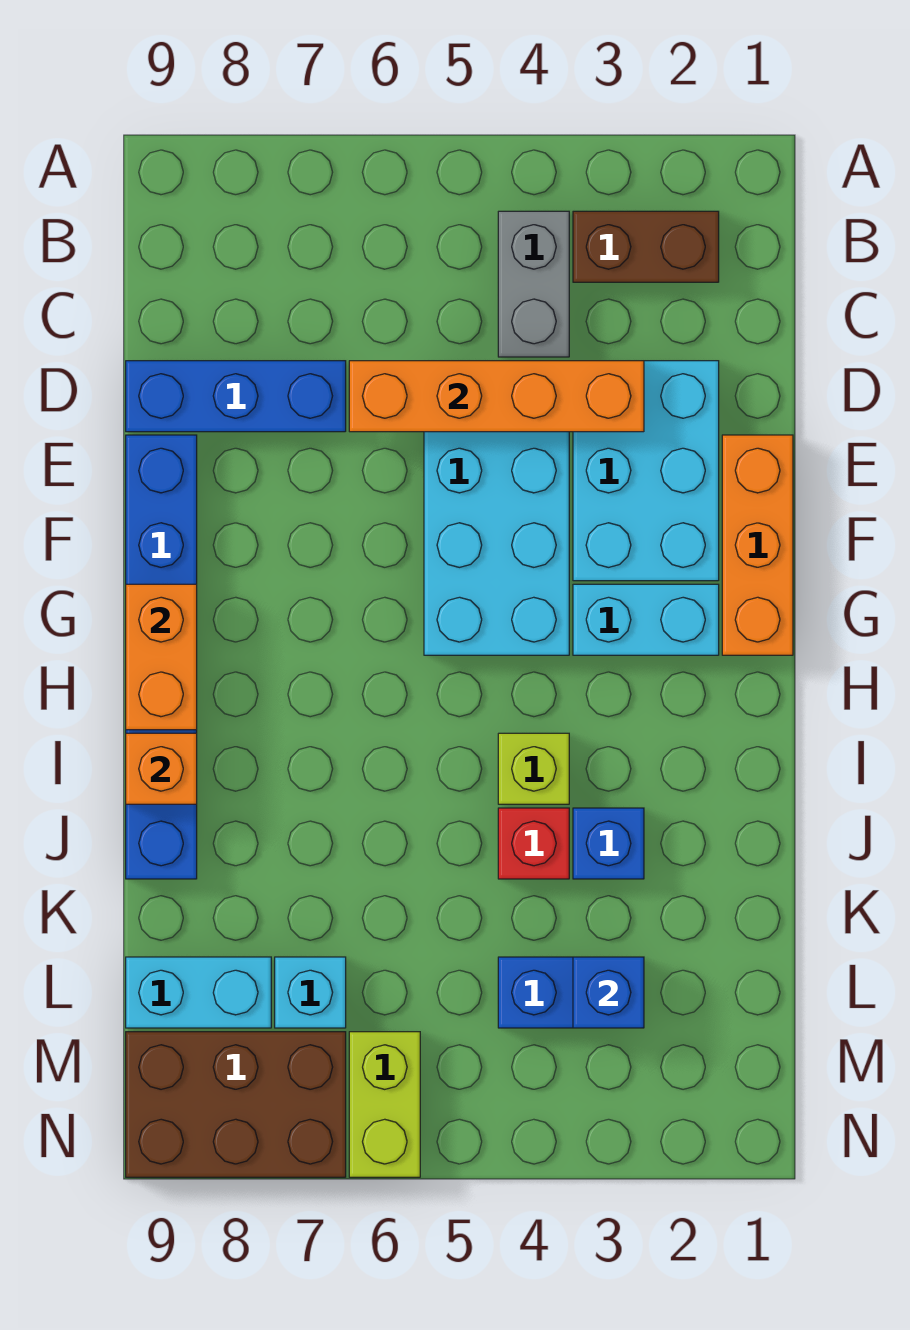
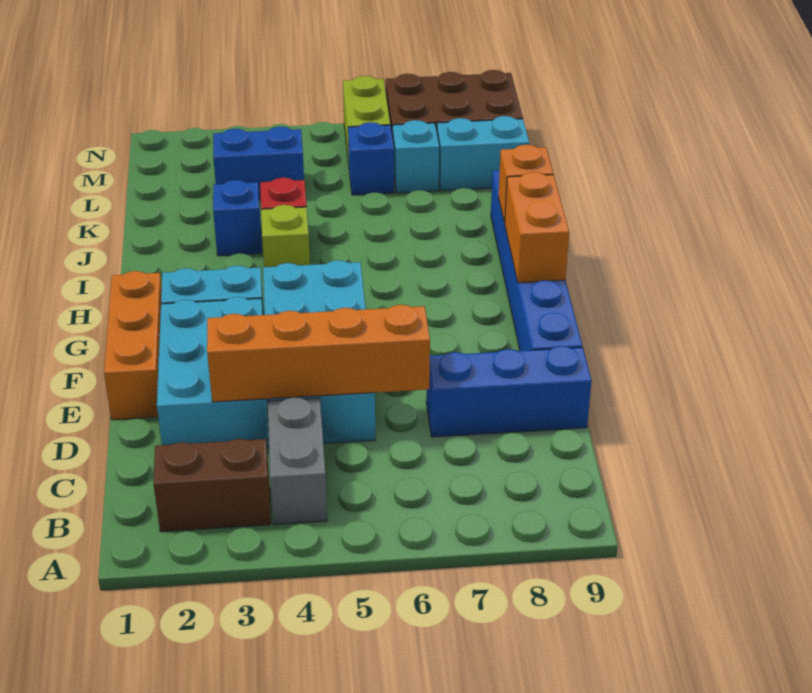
blue brick L3 level 2 -> blue brick L6 level 1

